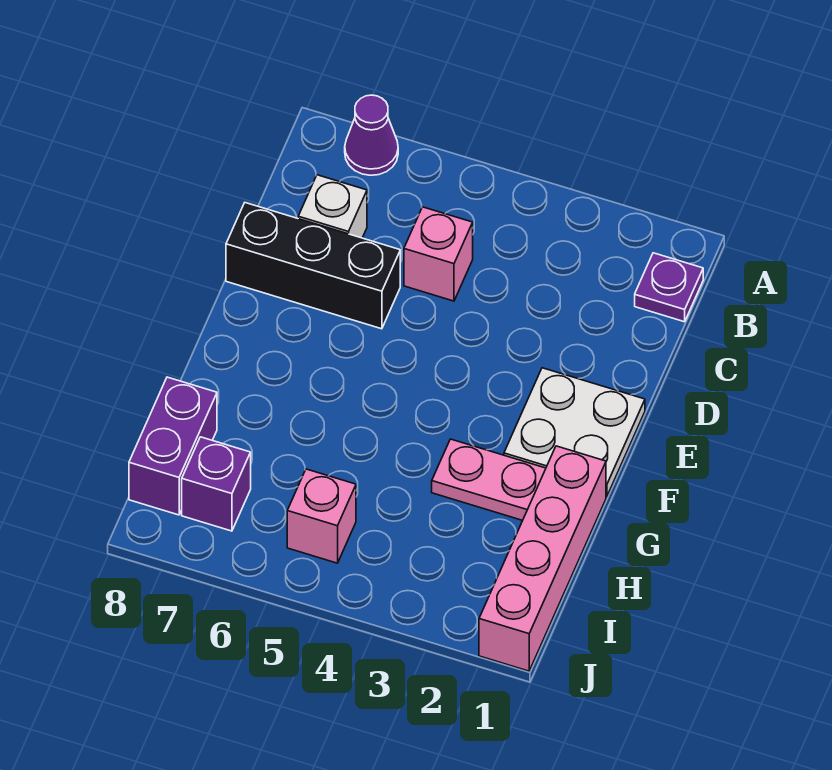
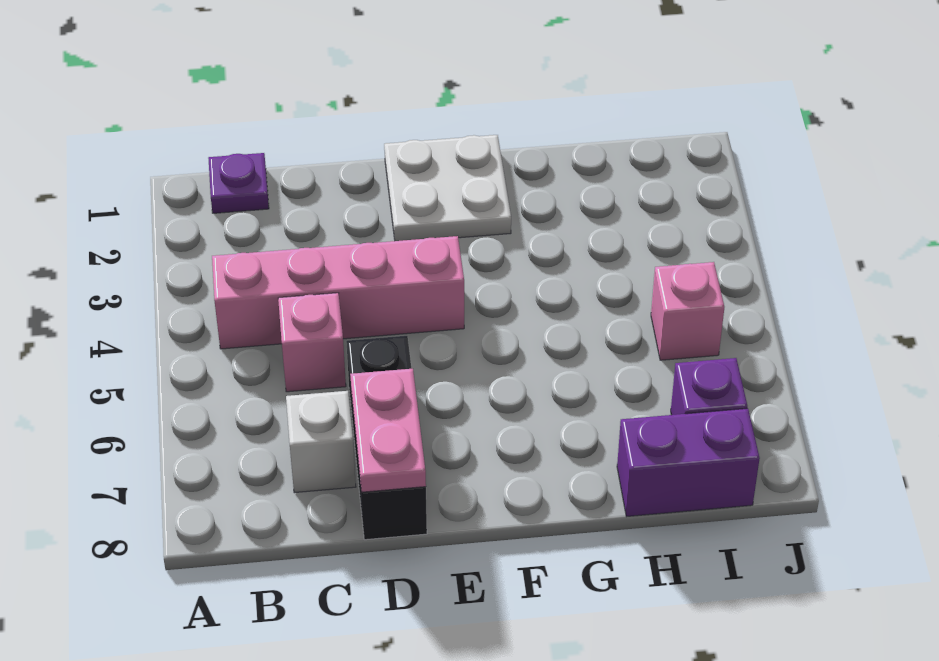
purple cone A7 level 1 -> none
pink brick G1:J1 level 1 -> pink brick B4:E4 level 1
pink plate G2:G3 level 1 -> pink plate D7:D8 level 2

